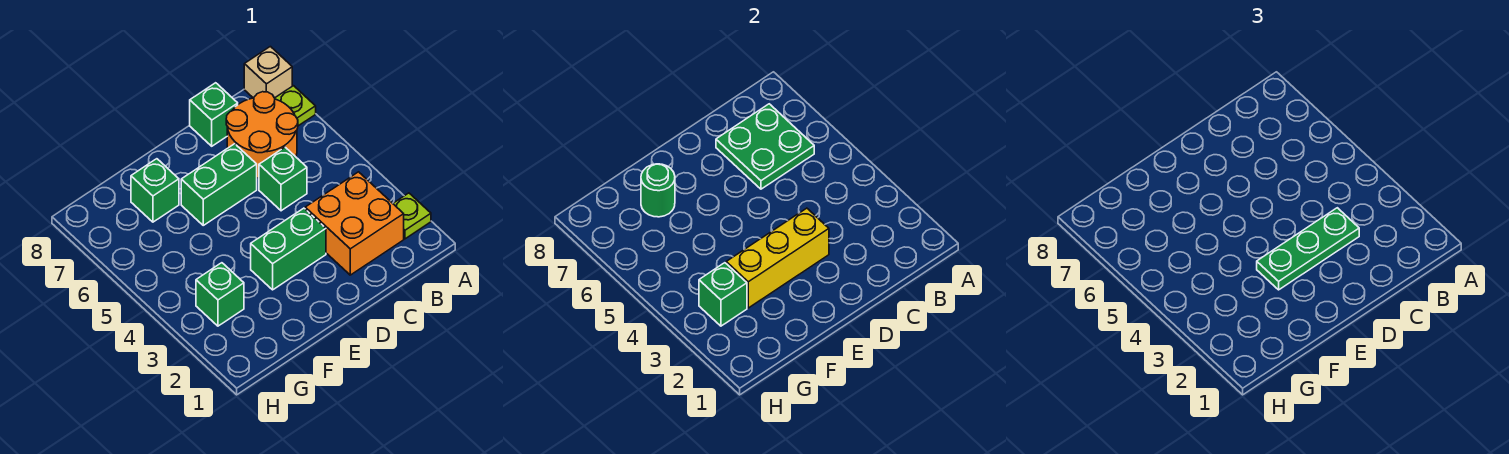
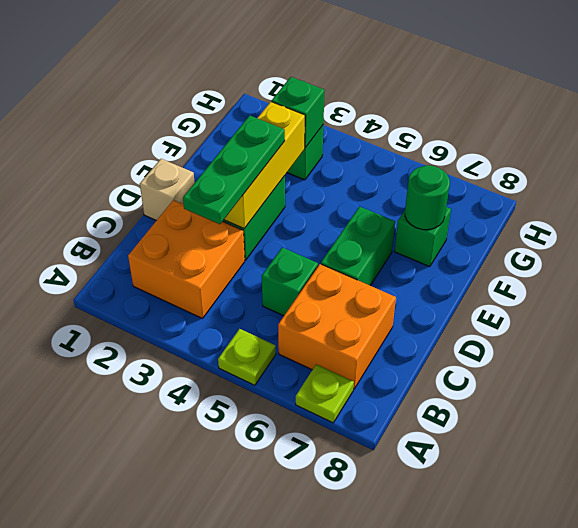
lime plate A2 level 1 -> lime plate A5 level 1
tan brick A8 level 1 -> tan brick D1 level 1
orange round brick B6:C7 level 1 -> orange brick B6:C7 level 1
green plate B6:C7 level 2 -> none
green brick C8 level 1 -> none

